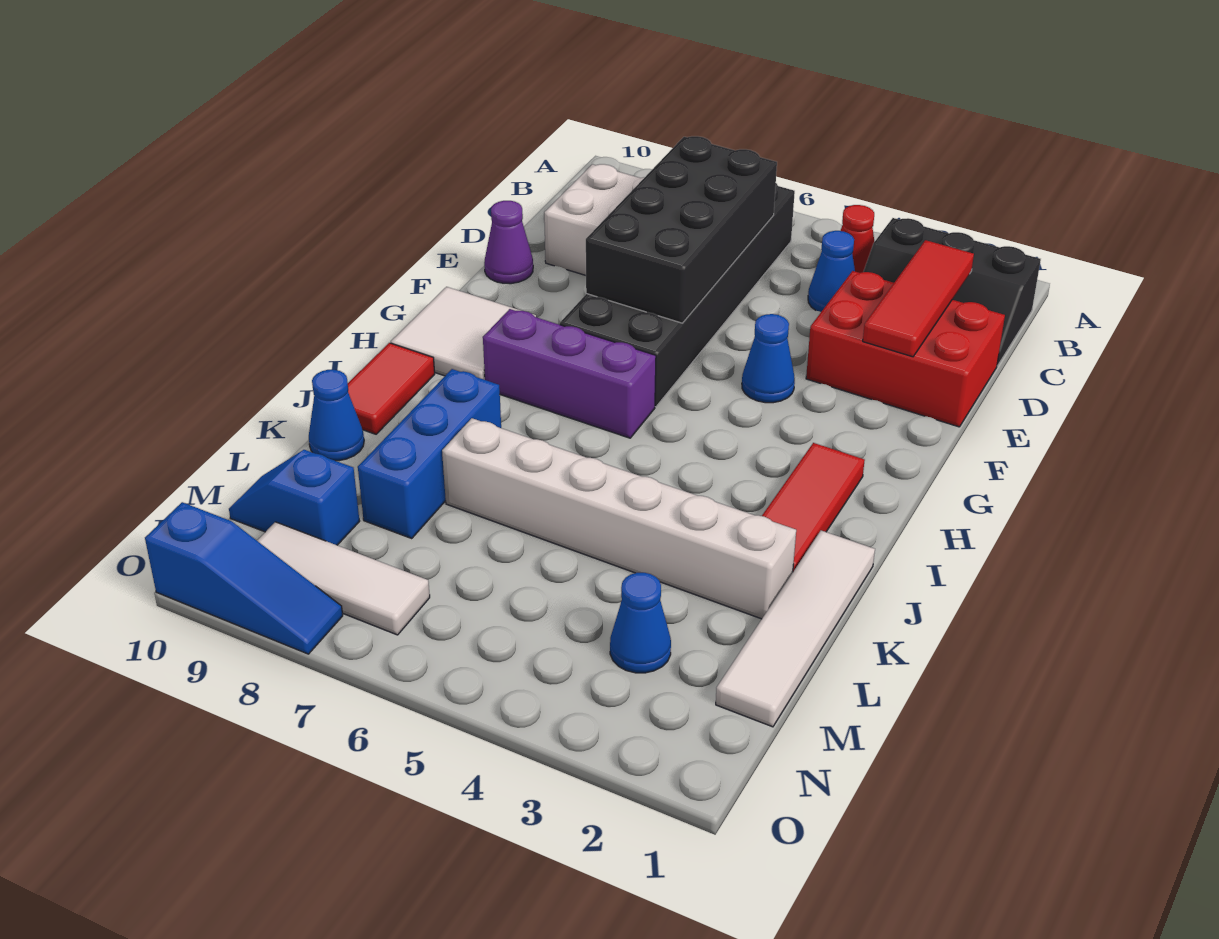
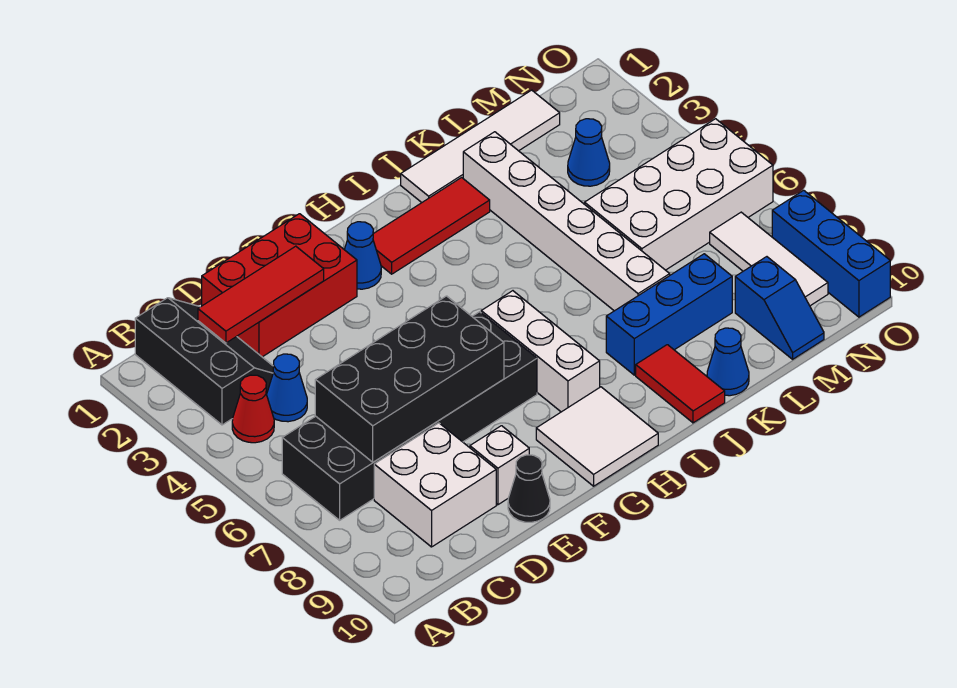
red brick D1:E3 level 1 -> red brick D1:F2 level 1
none -> white brick E9 level 1
purple cone E10 level 1 -> black cone E10 level 1
blue cone F4 level 1 -> blue cone G2 level 1
purple brick H6:H8 level 1 -> white brick H6:H8 level 1
red tile I10:J10 level 1 -> red tile J9:J10 level 1
none -> white brick L5:O6 level 1
blue slope O8:O10 level 1 top 10 -> blue brick O8:O10 level 1

